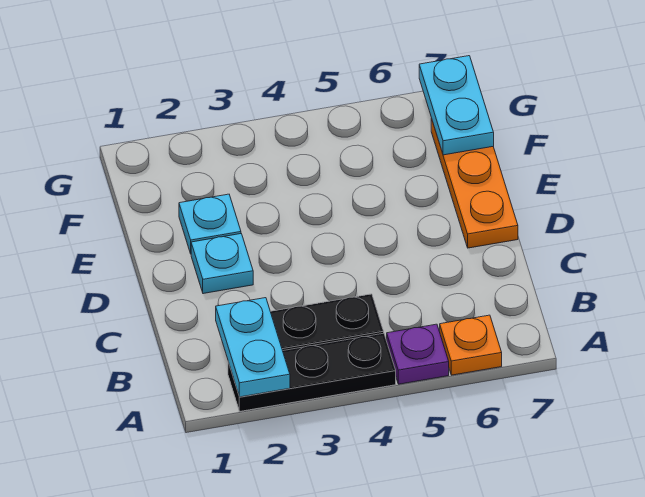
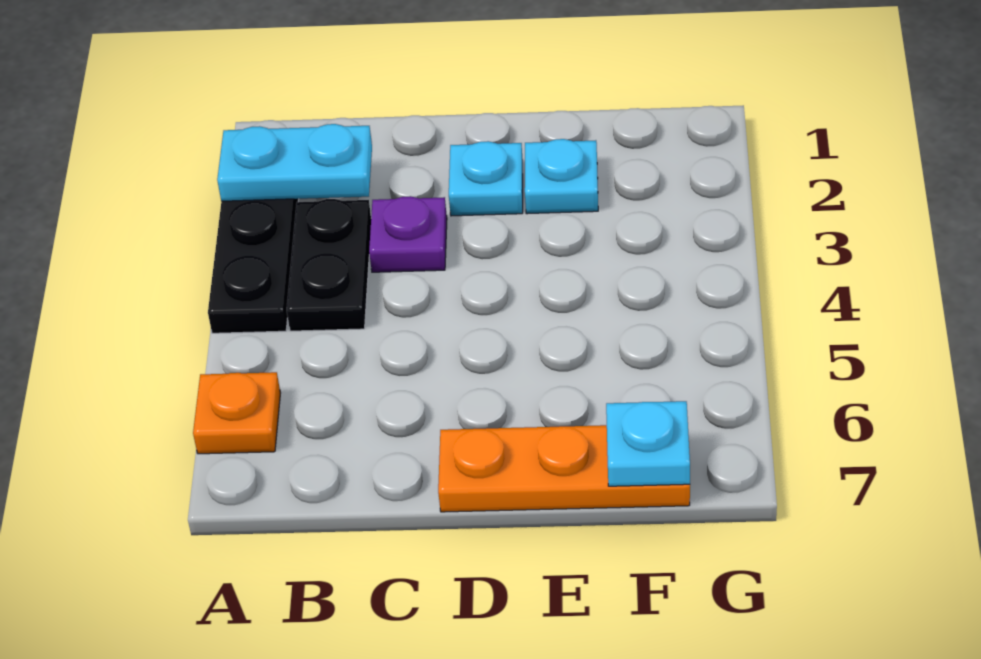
purple plate A5 level 1 -> purple plate C3 level 1
cyan plate F7:G7 level 2 -> cyan plate F7 level 2

